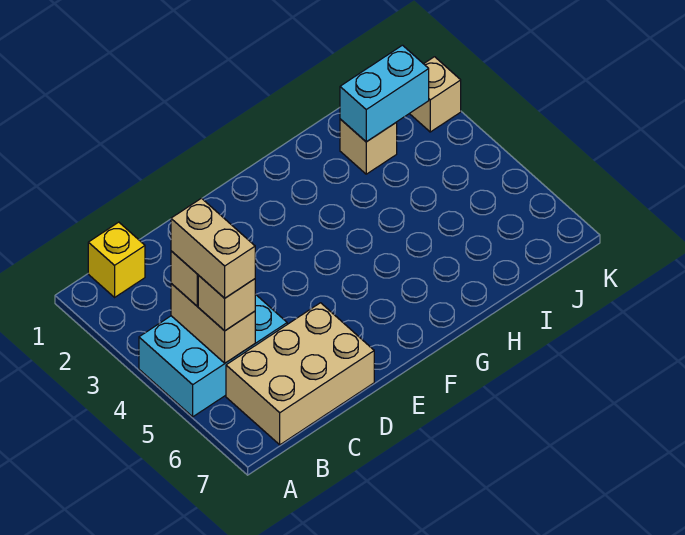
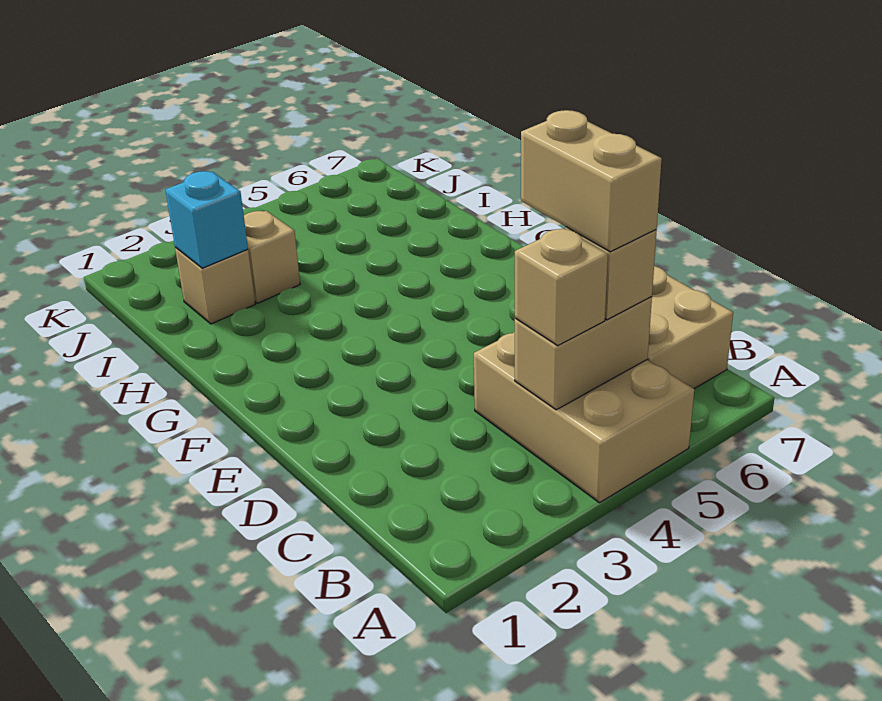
cyan brick A4:C5 level 1 -> tan brick A4:C5 level 1
yellow brick B1 level 1 -> none
tan brick B4:B5 level 4 -> tan brick B5:C5 level 4
cyan brick I2:J2 level 2 -> cyan brick I2 level 2
tan brick K2 level 1 -> tan brick I3 level 1

